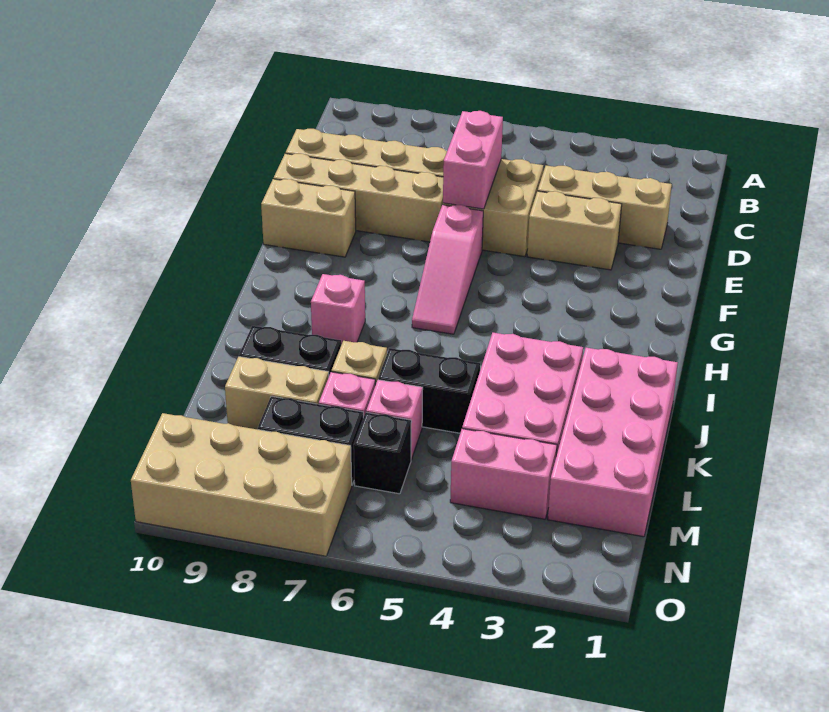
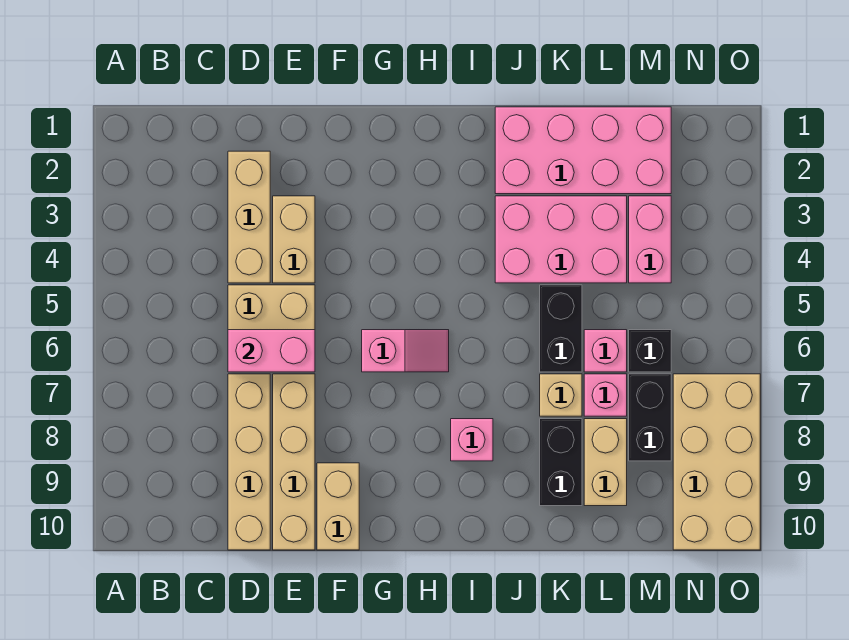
pink slope F6:H6 level 1 top F -> pink slope G6:H6 level 1 top G

